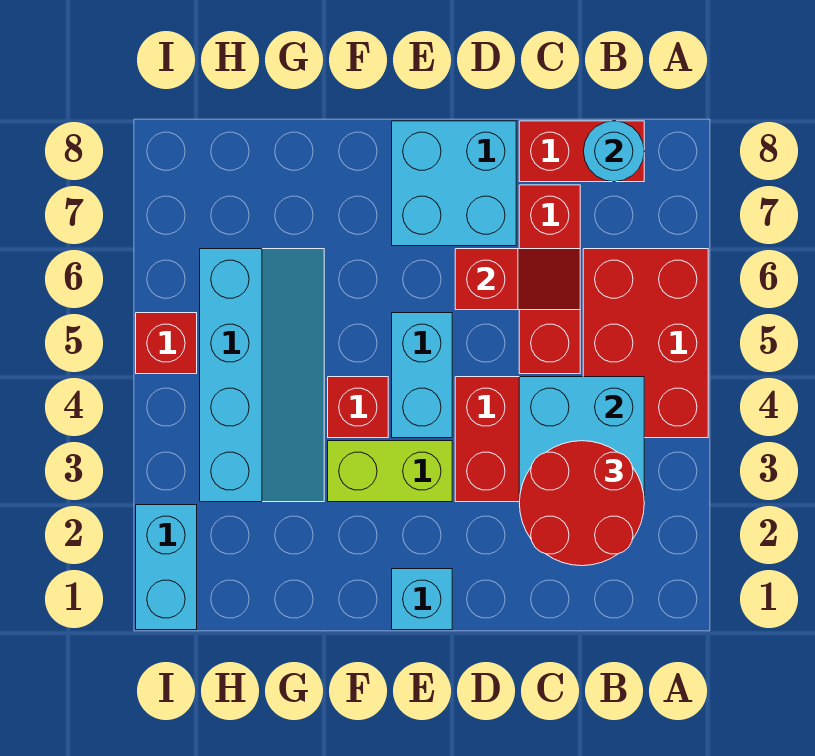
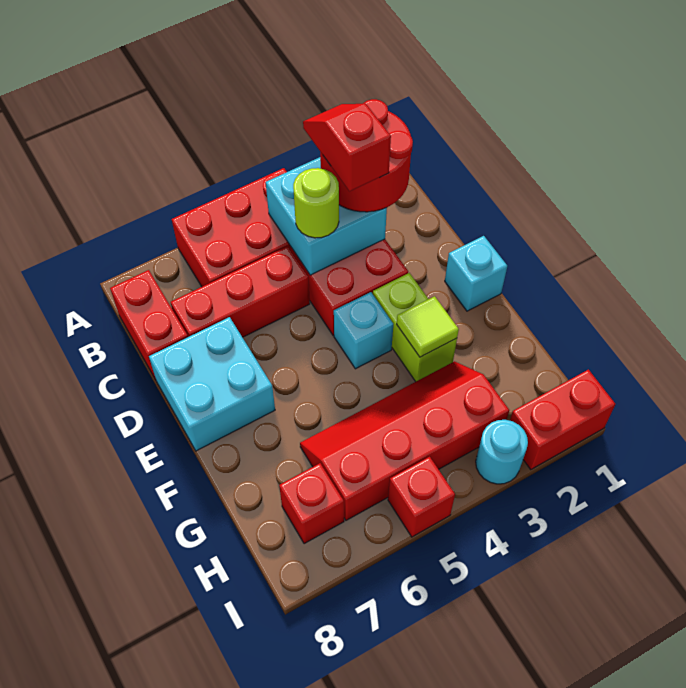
cyan round brick B8 level 2 -> cyan round brick I3 level 1
none -> lime round brick C4 level 3
red slope C6:D6 level 2 top D -> red slope B3:C3 level 4 top C
cyan brick E4:E5 level 1 -> cyan brick E4 level 1
none -> lime tile F3 level 2
red brick F4 level 1 -> red brick H7 level 1
cyan slope G3:H6 level 1 top H -> red slope G3:H6 level 1 top H
cyan brick I1:I2 level 1 -> red brick I1:I2 level 1

